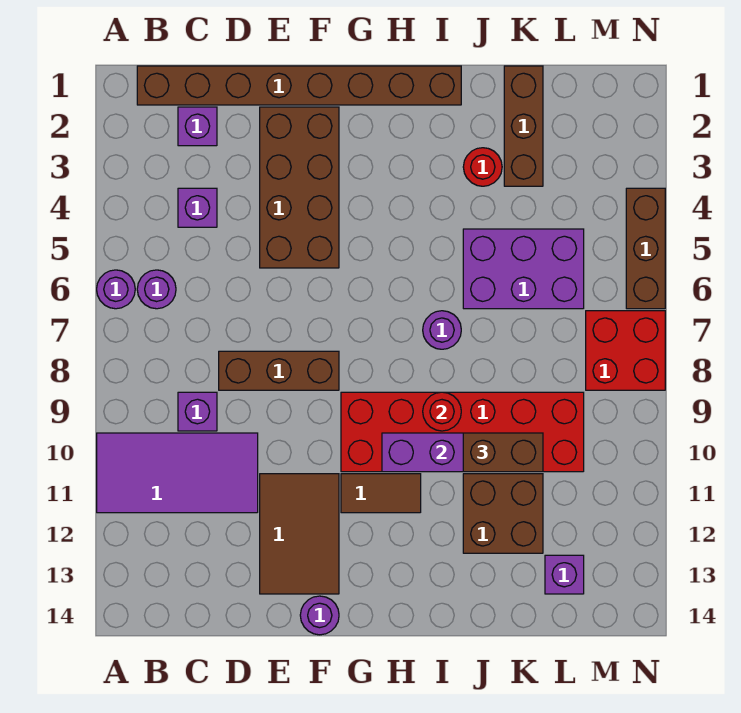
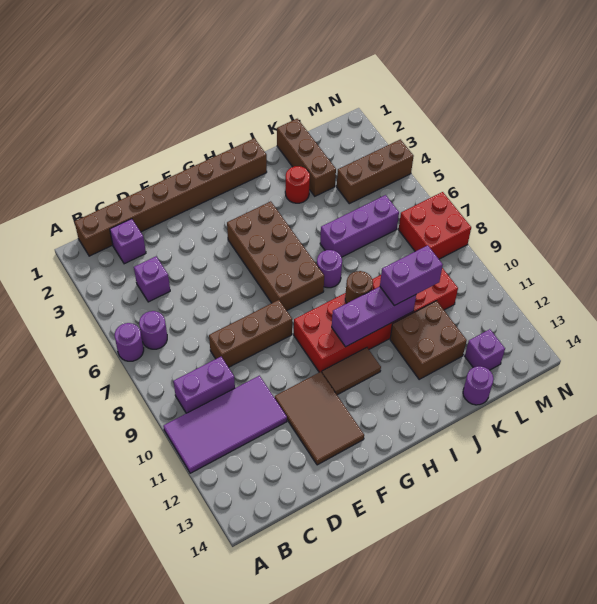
purple brick C9 level 1 -> purple brick B9:C9 level 1
brown brick E2:F5 level 1 -> brown brick G4:H7 level 1
purple round brick F14 level 1 -> purple round brick K14 level 1
red round brick I9 level 2 -> brown round brick I9 level 2
purple brick J5:L6 level 1 -> purple brick J6:L6 level 1
brown brick J10:K10 level 3 -> purple brick J10:K10 level 3
brown brick N4:N6 level 1 -> brown brick L4:N4 level 1

